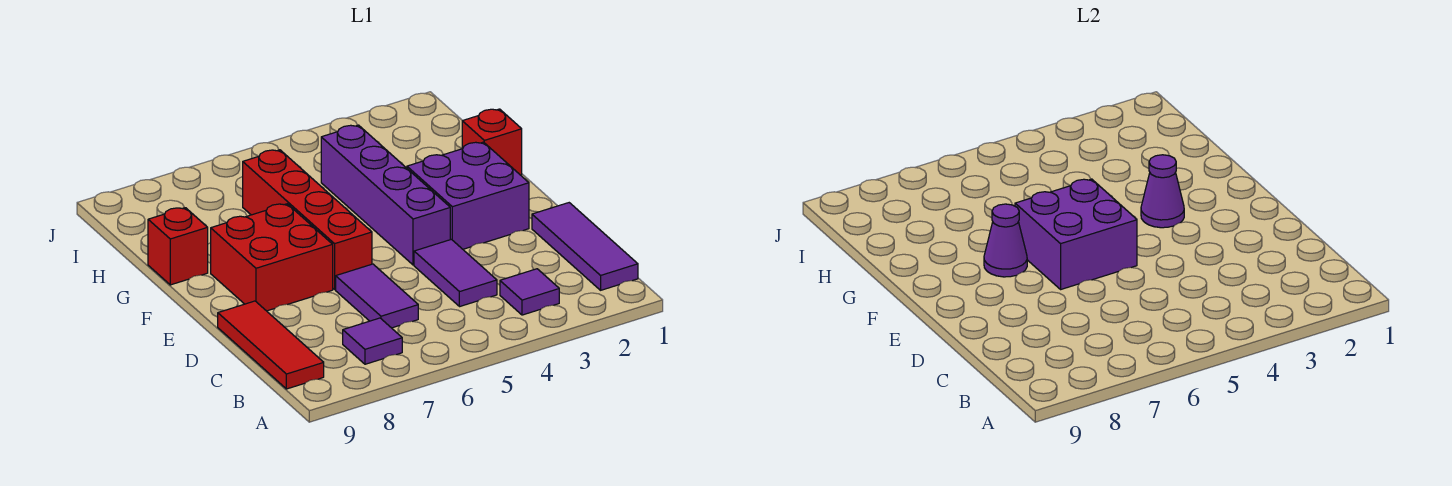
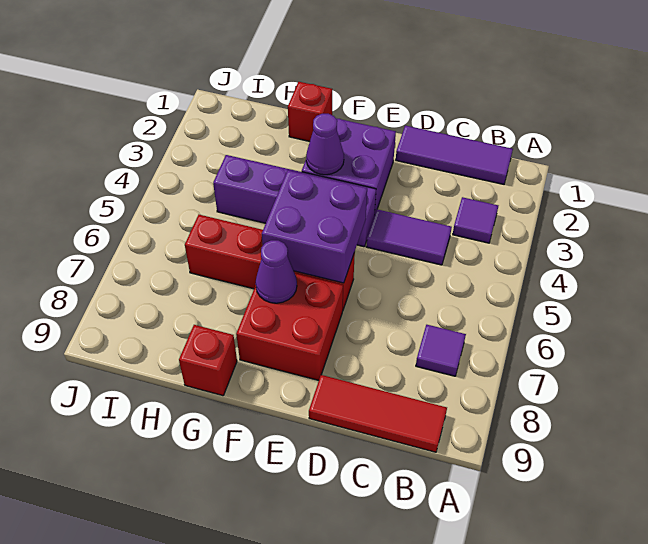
purple tile C6:D6 level 1 -> none

